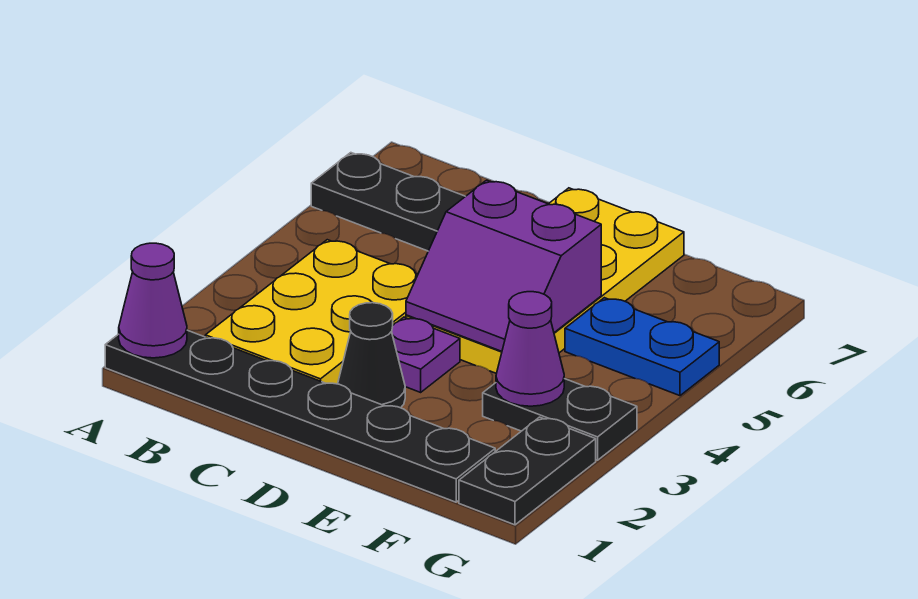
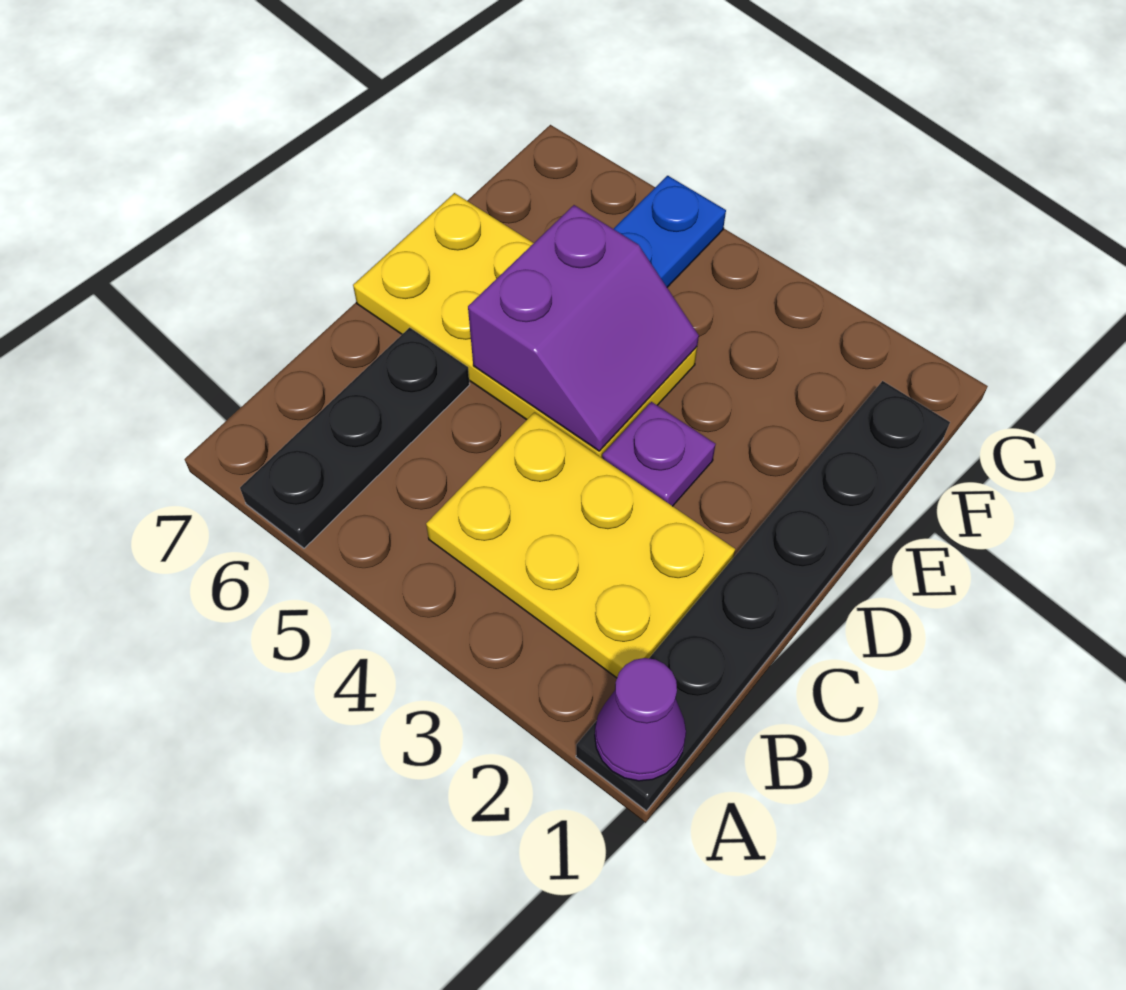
black cone D2 level 1 -> none
black plate F3:G3 level 1 -> none
purple cone F3 level 2 -> none
black plate G1:G2 level 1 -> none

